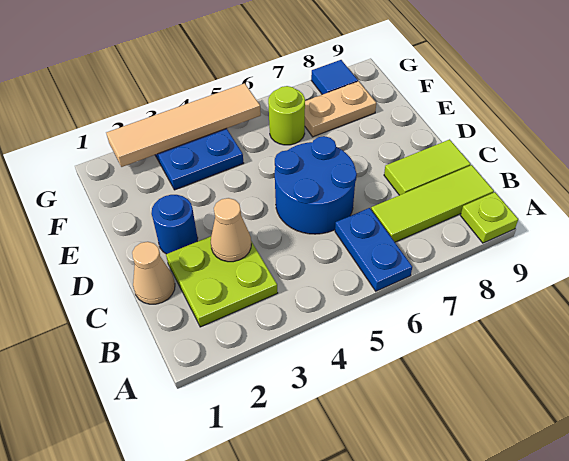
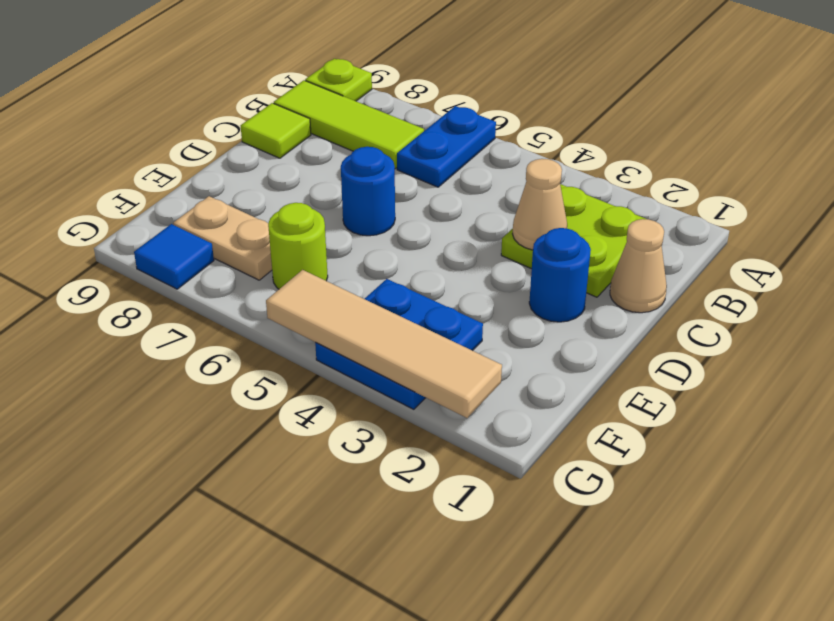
blue round brick C5:D6 level 1 -> blue round brick D6 level 1
lime tile C8:C9 level 1 -> lime tile C9 level 1

